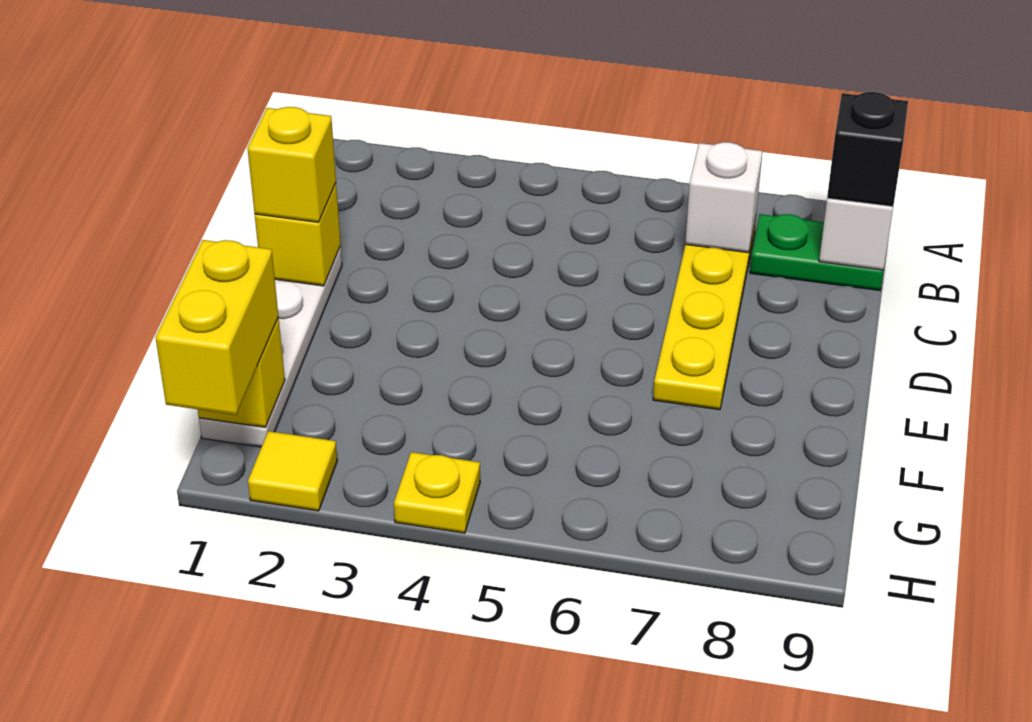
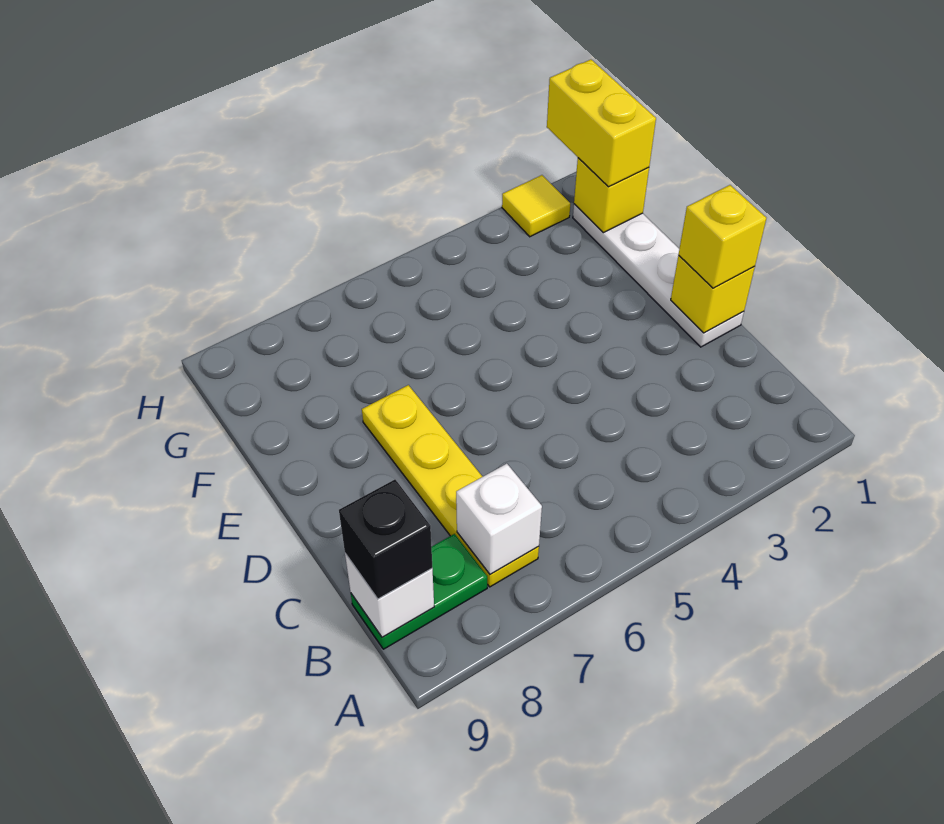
yellow plate H4 level 1 -> none

